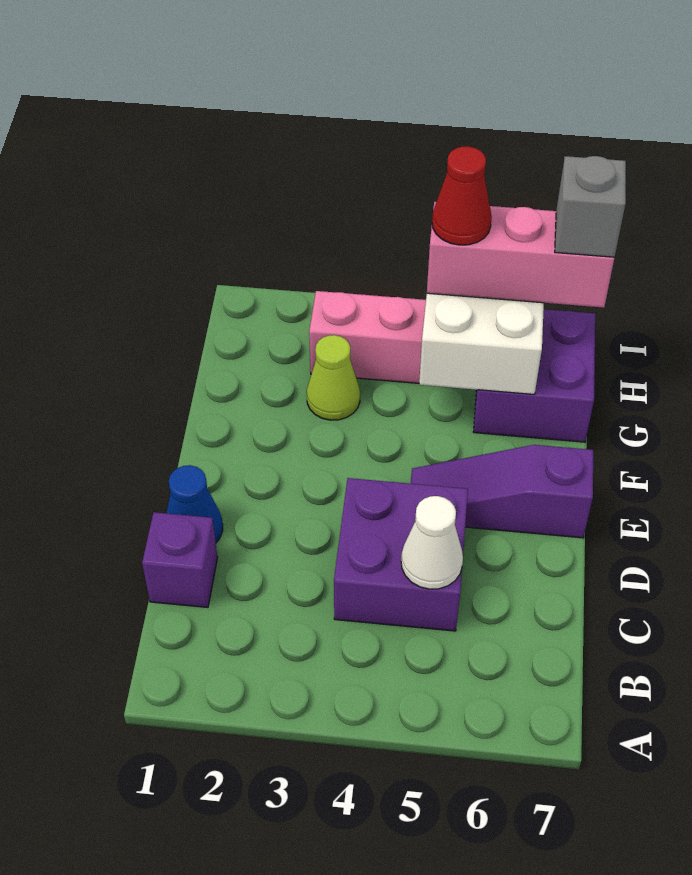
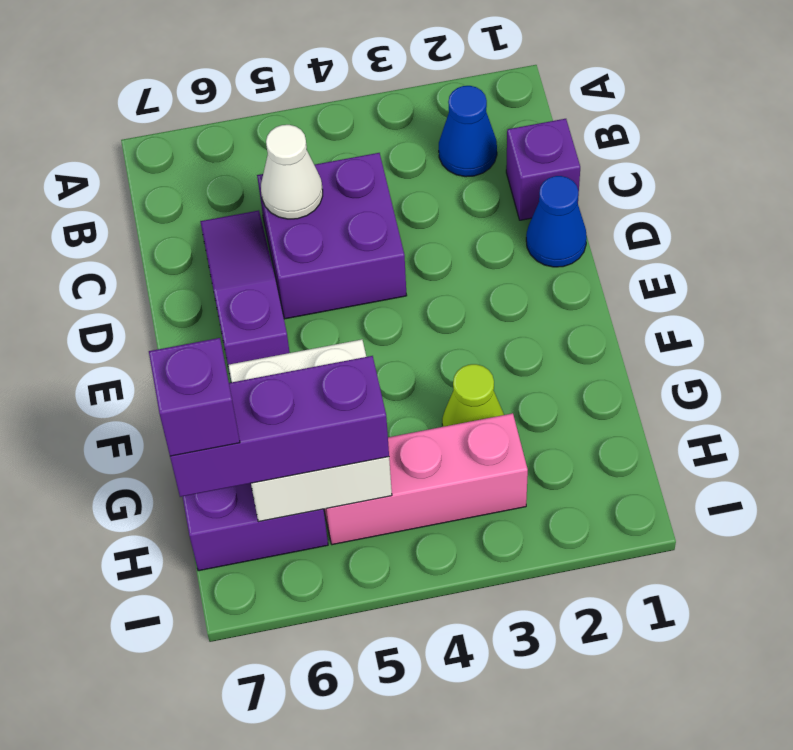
none -> blue cone B2 level 1
purple slope E5:E7 level 1 top 7 -> purple slope C6:E6 level 1 top E
pink brick H5:H7 level 3 -> purple brick H5:H7 level 3
red cone H5 level 4 -> none
grey brick H7 level 4 -> purple brick H7 level 4

